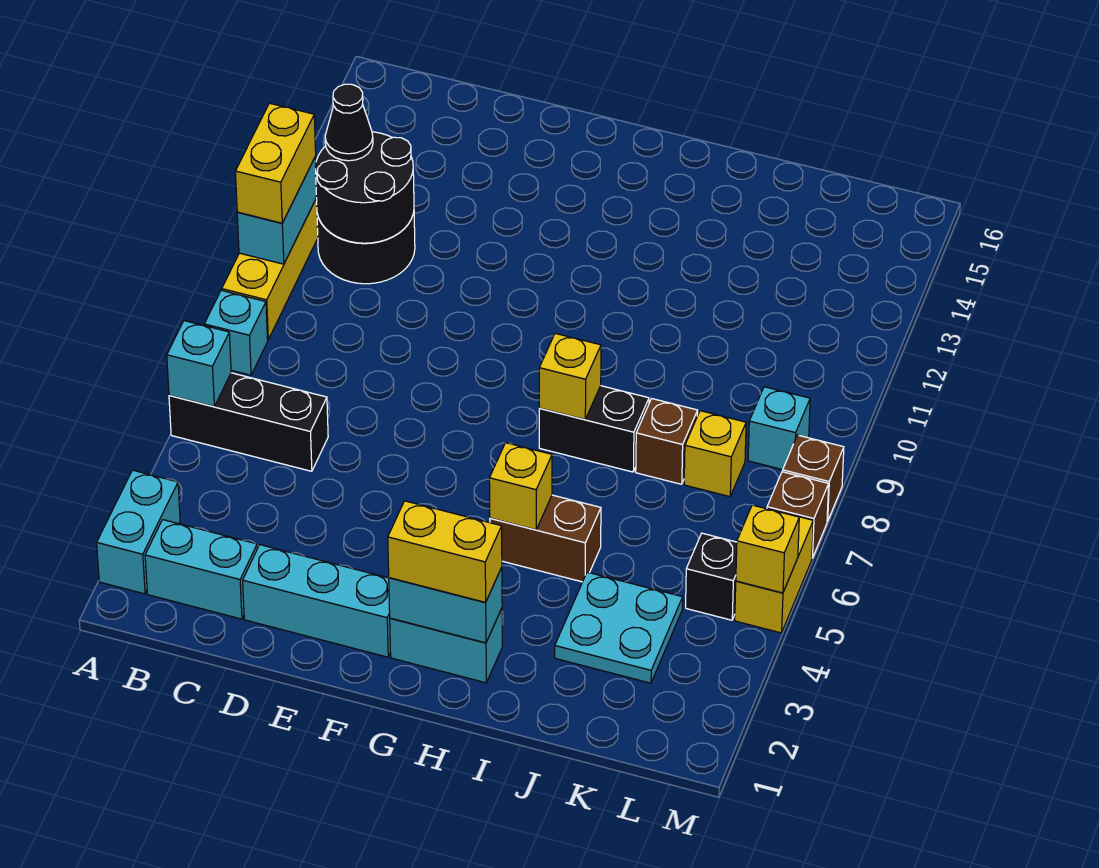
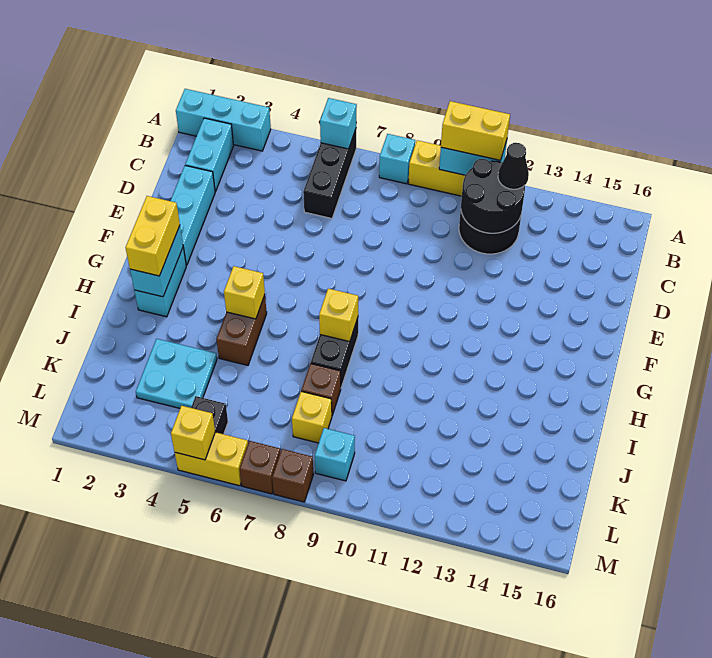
cyan brick A2:A3 level 1 -> cyan brick A1:A3 level 1

